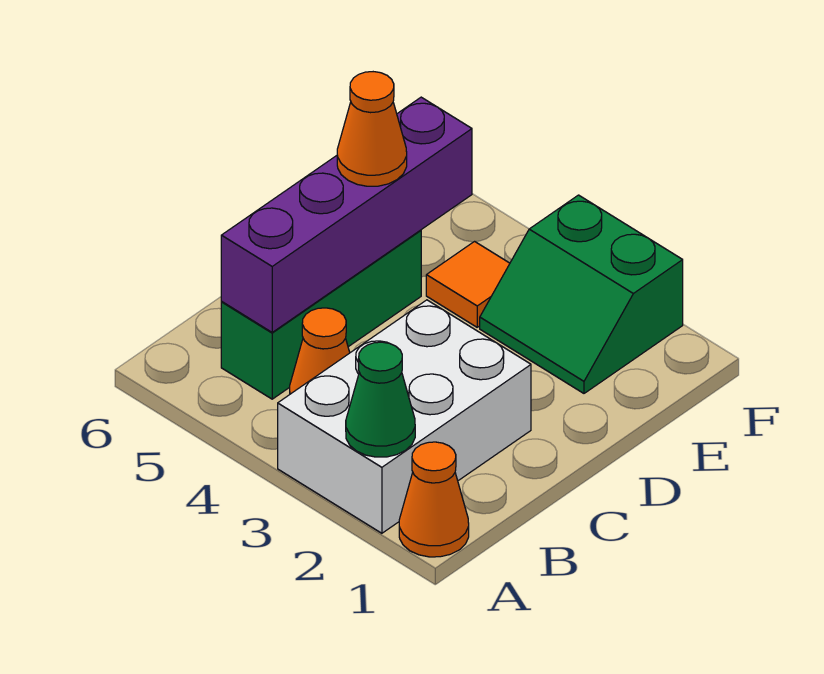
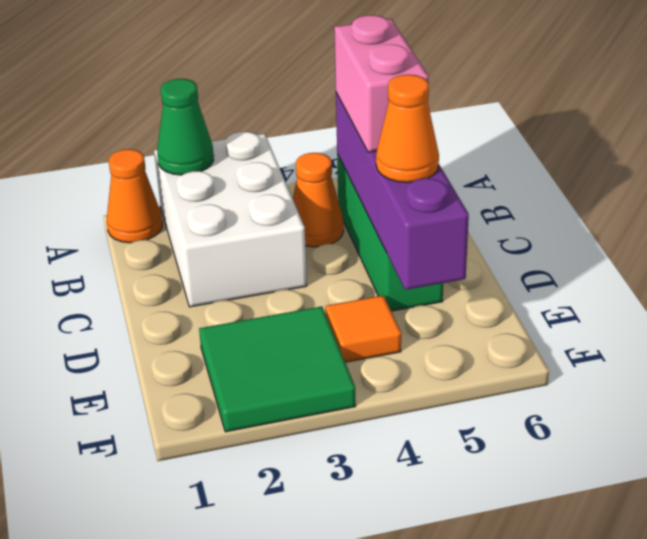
none -> pink brick B5:C5 level 3
green slope E2:F3 level 1 top F -> green tile E2:F3 level 1

